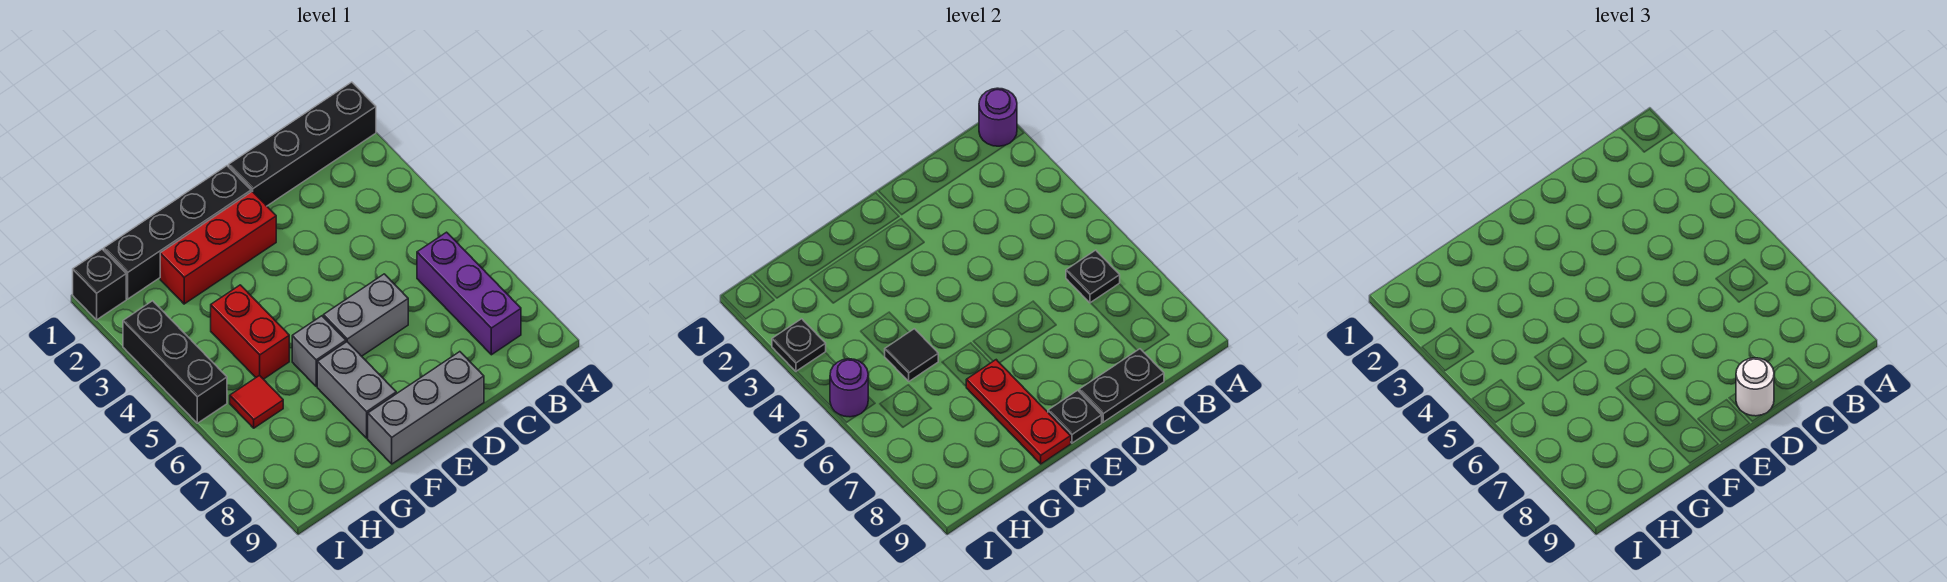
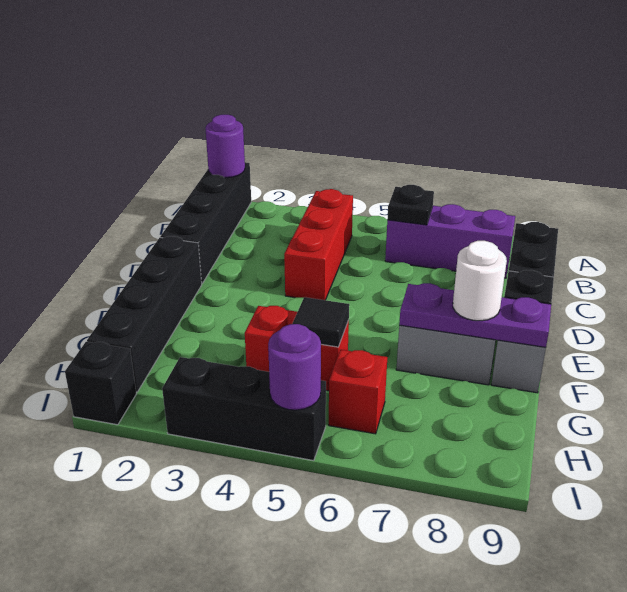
grey brick D6:E6 level 1 -> none
white round brick D9 level 3 -> white round brick F8 level 3
red brick E2:G2 level 1 -> red brick B4:D4 level 1
grey brick F6 level 1 -> none
red plate F7:F9 level 2 -> purple plate F7:F9 level 2
red tile H6 level 1 -> red brick H6 level 1
black plate I3 level 2 -> none

